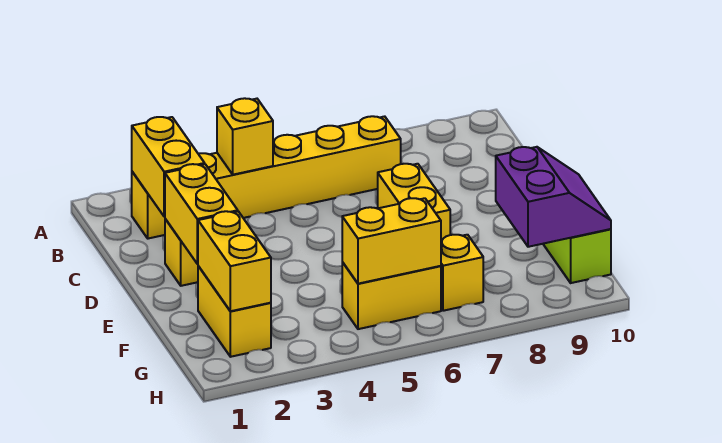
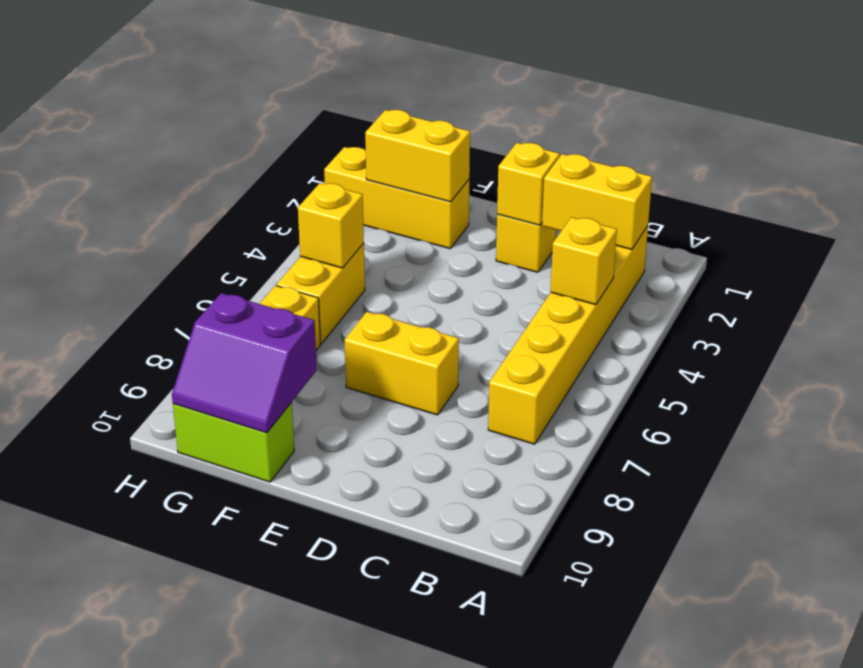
yellow brick D2:E2 level 2 -> yellow brick D2 level 2
yellow brick F2:G2 level 1 -> yellow brick F2:H2 level 1
yellow brick G5:G6 level 2 -> yellow brick G5 level 2

